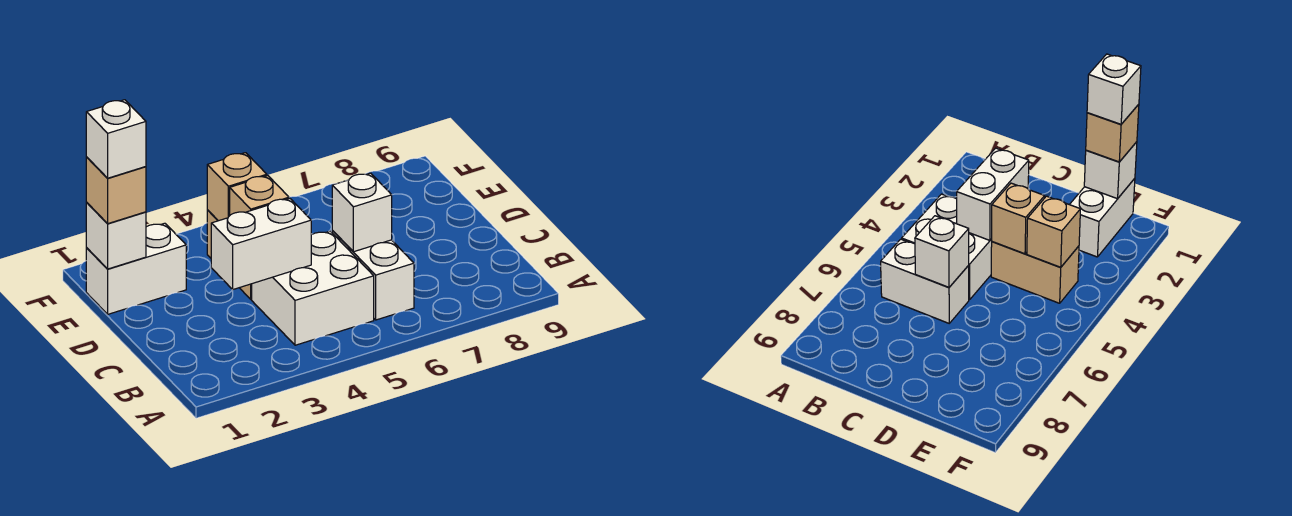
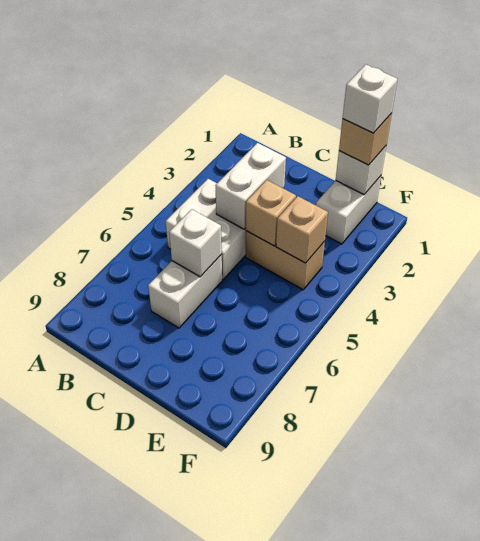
white brick B6:C6 level 1 -> white brick C6:C7 level 1

